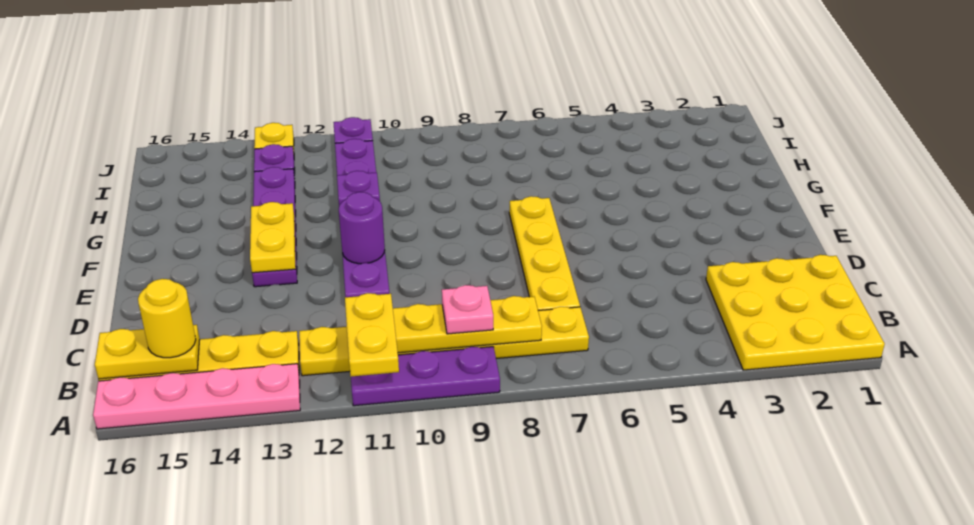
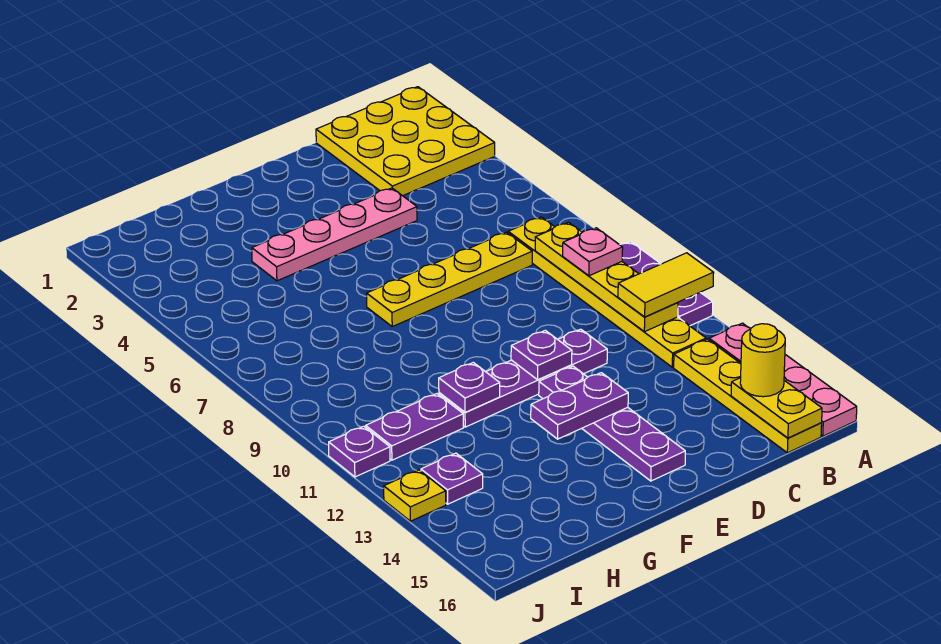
yellow plate A11:B11 level 3 -> yellow tile A11:B11 level 3
none -> pink plate D4:G4 level 1
purple round brick E11 level 2 -> purple plate E11 level 2
purple plate E13:H13 level 1 -> purple plate E12:E15 level 1
yellow plate E13:F13 level 2 -> purple plate E13:F13 level 2

